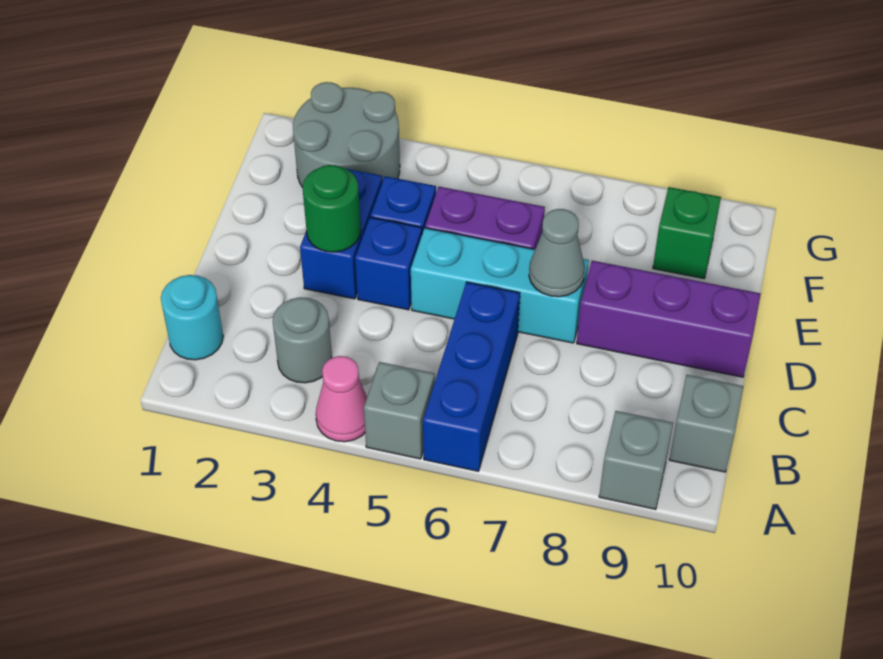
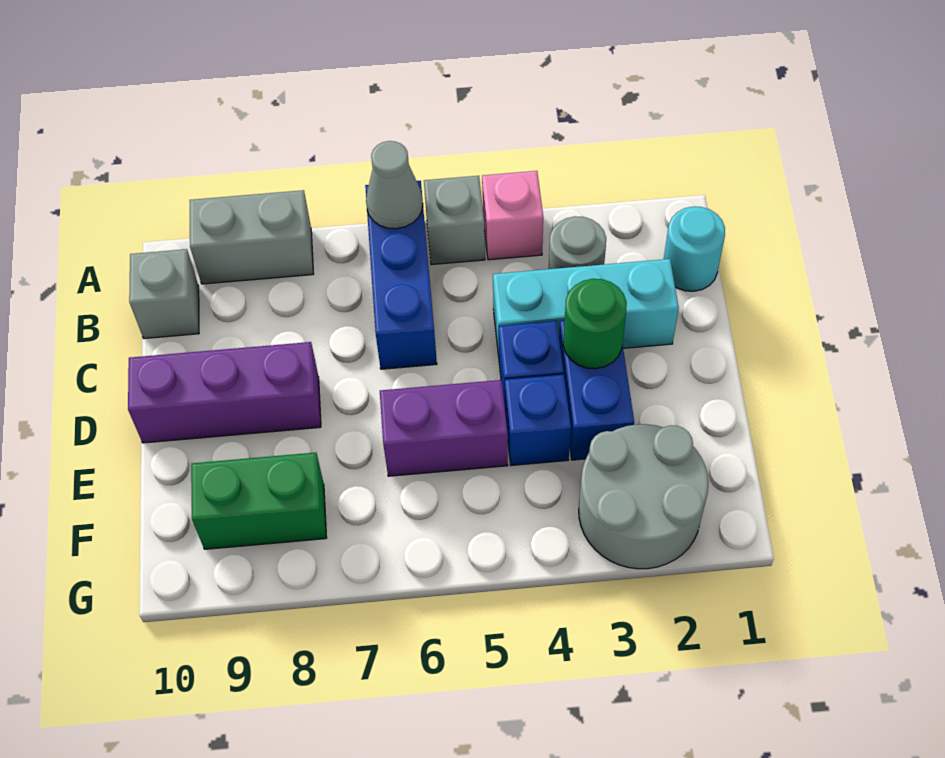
pink cone A4 level 1 -> pink brick A4 level 1
grey brick A9 level 1 -> grey brick A8:A9 level 1
cyan brick D5:D7 level 1 -> cyan brick C2:C4 level 1
grey cone D7 level 2 -> grey cone A6 level 2
green brick F9 level 1 -> green brick F8:F9 level 1

